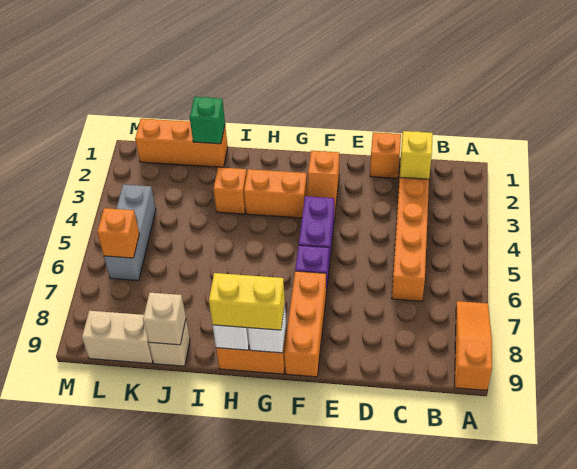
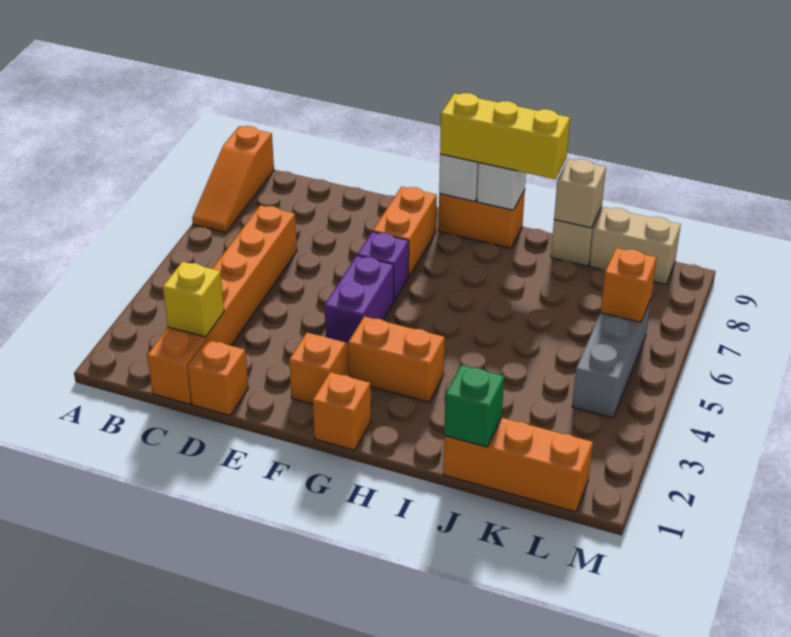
orange brick F7:F9 level 1 -> orange brick F7:F8 level 1
yellow brick G9:H9 level 3 -> yellow brick G9:I9 level 3
orange brick I3 level 1 -> orange brick G1 level 1

